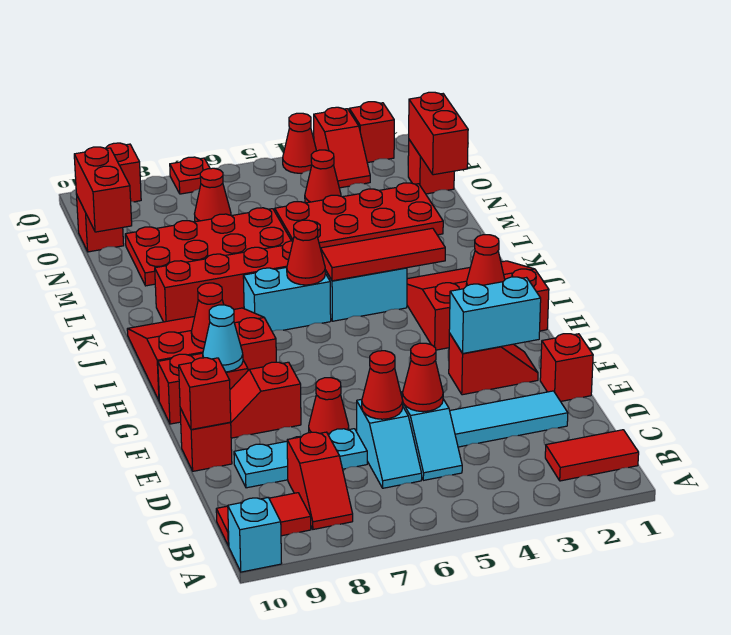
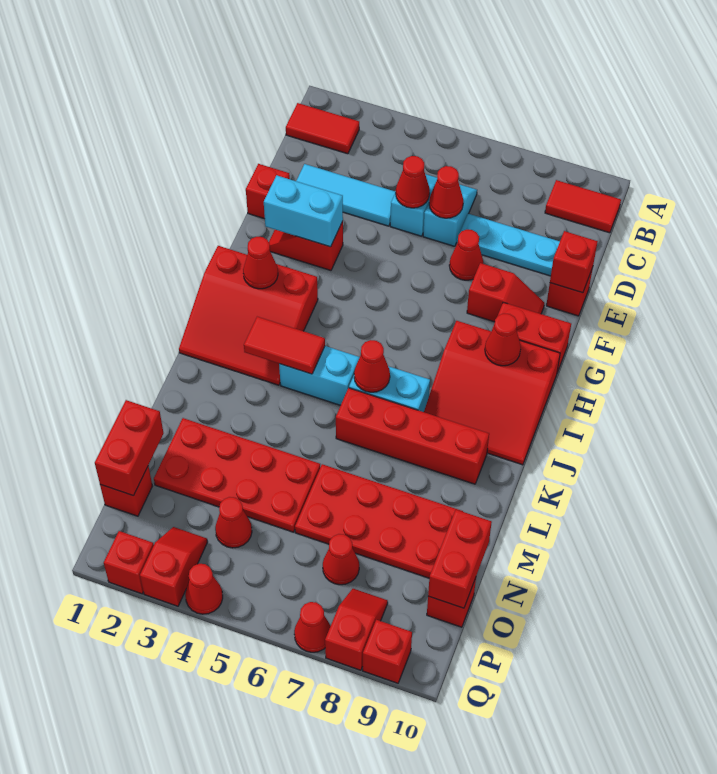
cyan brick A10 level 1 -> none
red slope B8:C8 level 1 top C -> red slope P8:Q8 level 1 top Q
cyan cone G9 level 2 -> none
red tile J3:J5 level 2 -> red tile J3:J4 level 2
red plate Q7 level 1 -> red cone Q7 level 1

